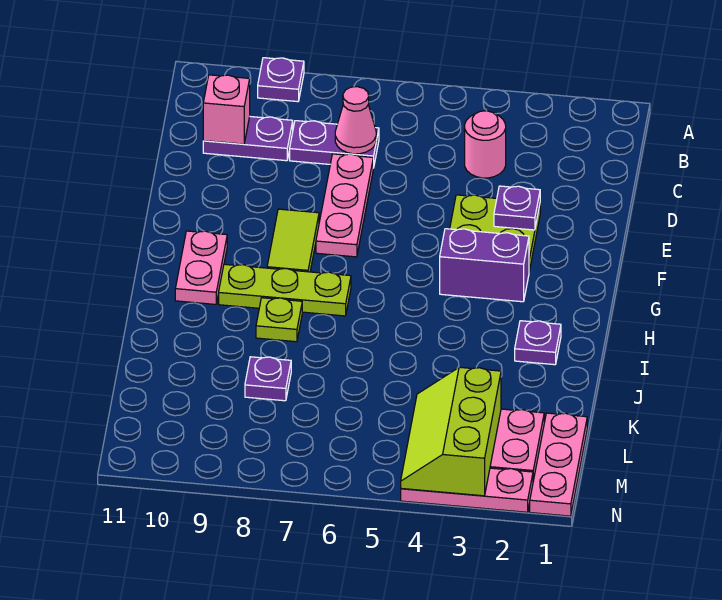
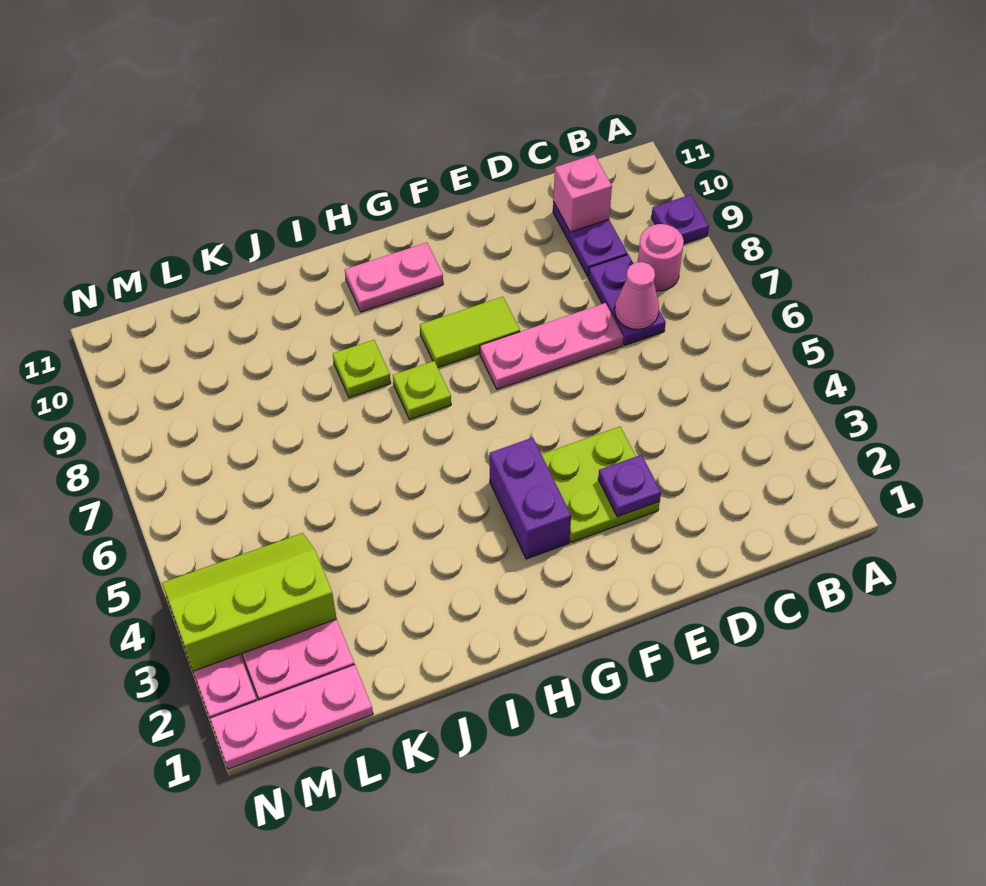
pink round brick C4 level 1 -> pink round brick B8 level 1
lime plate H7:H9 level 1 -> lime plate H7 level 1
purple plate I2 level 1 -> none
purple plate K8 level 1 -> none

